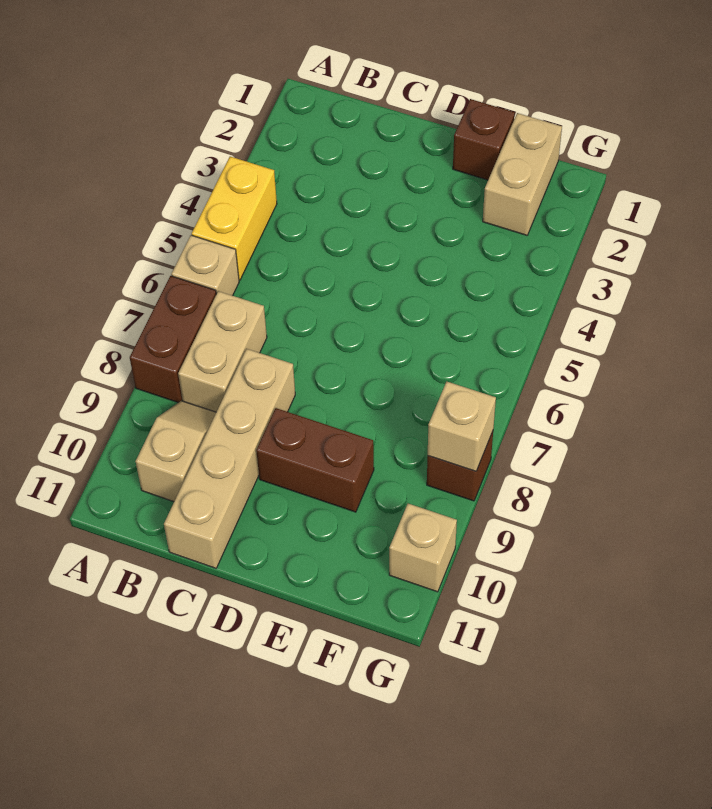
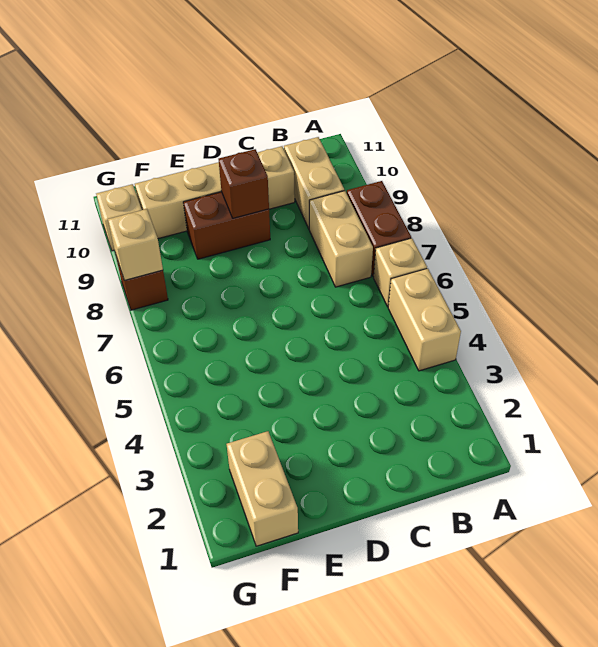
yellow brick A4:A5 level 1 -> tan brick A4:A5 level 1
tan slope B9:B10 level 1 top 10 -> tan brick B9:B10 level 1
tan brick C8:C11 level 1 -> tan brick C10:F10 level 1
brown brick E1 level 1 -> brown brick D9 level 2

